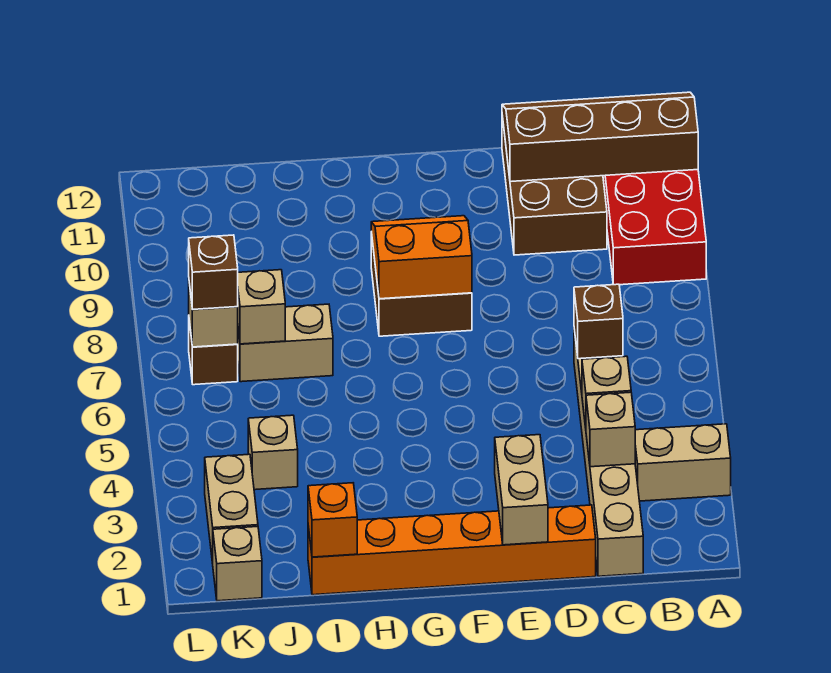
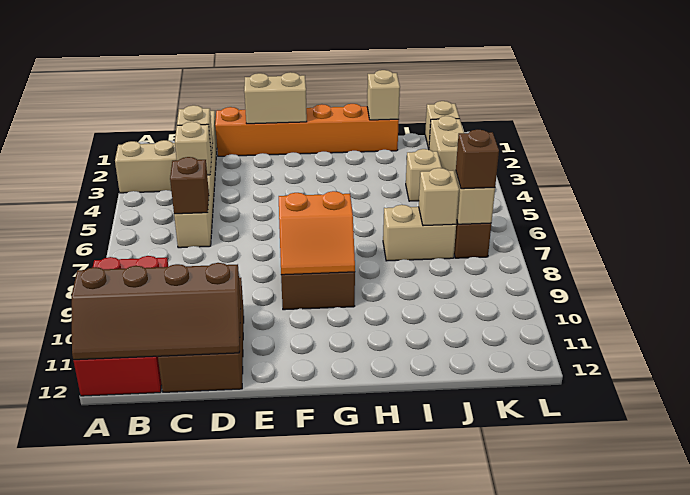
tan brick E1:E2 level 2 -> tan brick E1:F1 level 2
orange brick I1 level 2 -> tan brick I1 level 2

